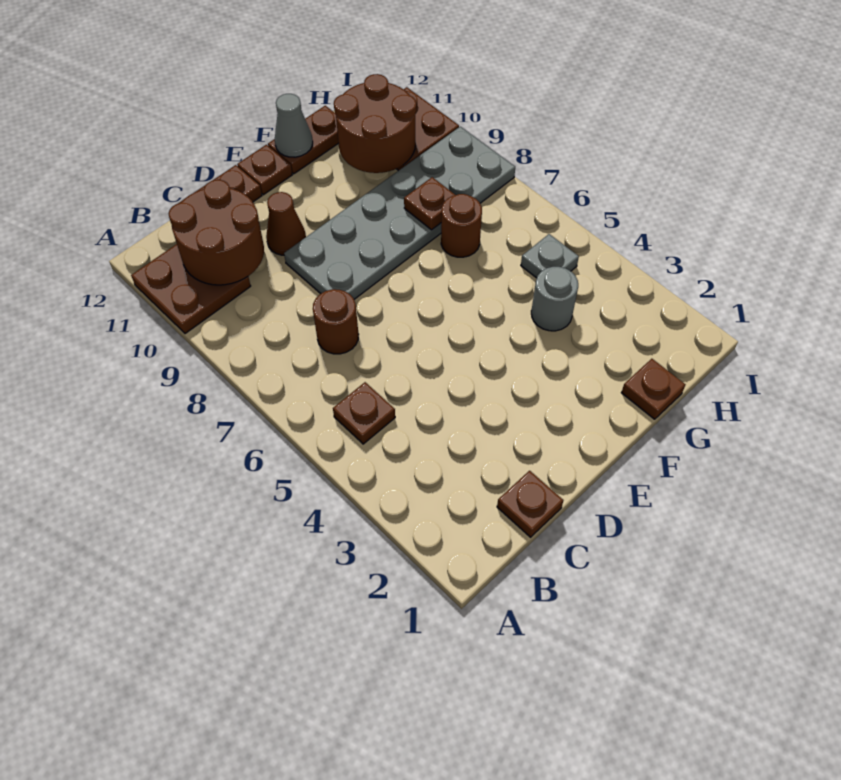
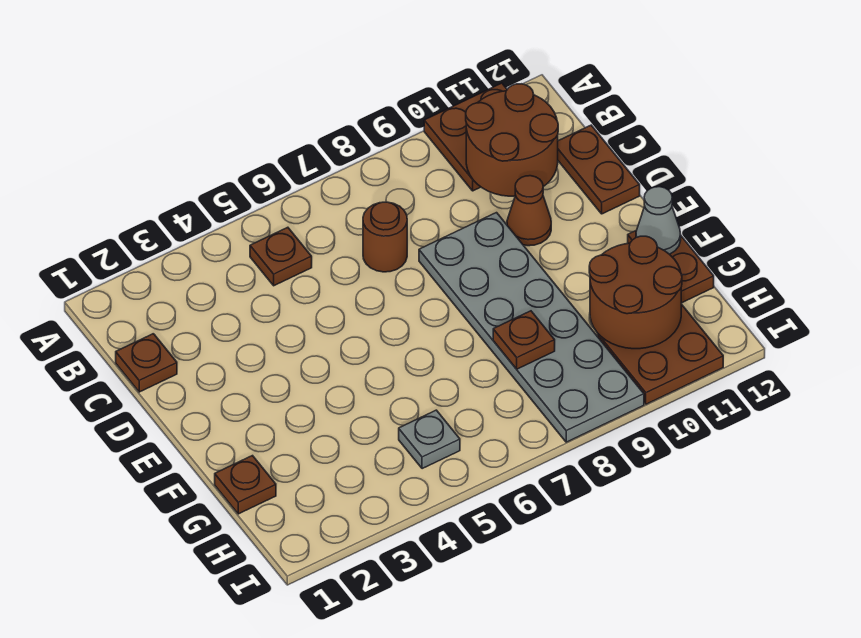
brown plate E12 level 1 -> none
grey round brick G4 level 1 -> none
brown round brick G7 level 1 -> none

